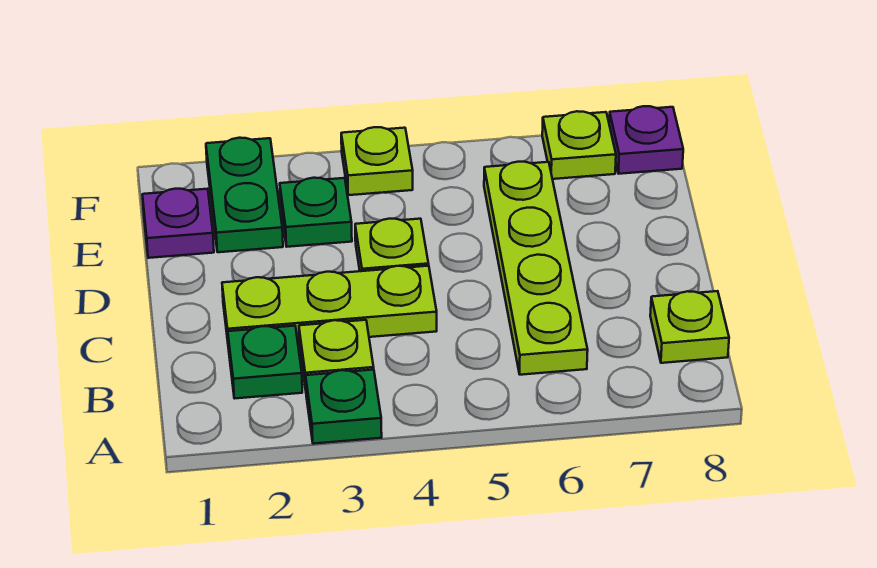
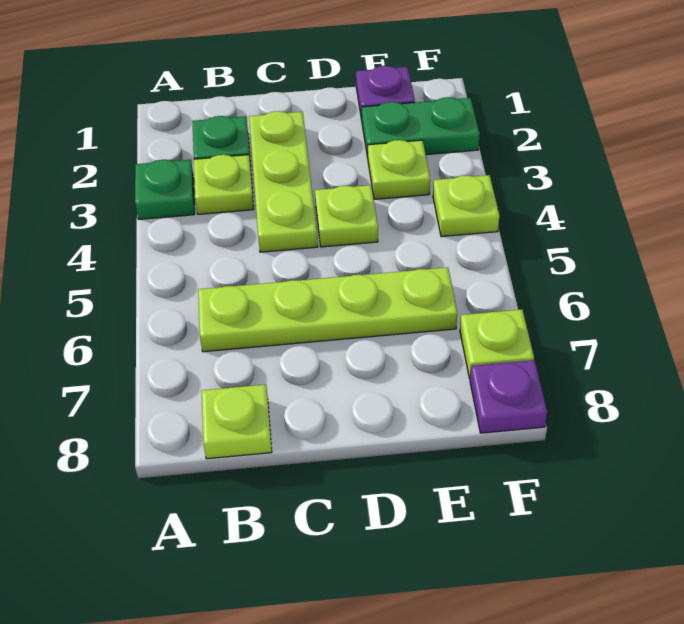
green plate E3 level 1 -> lime plate E3 level 1

